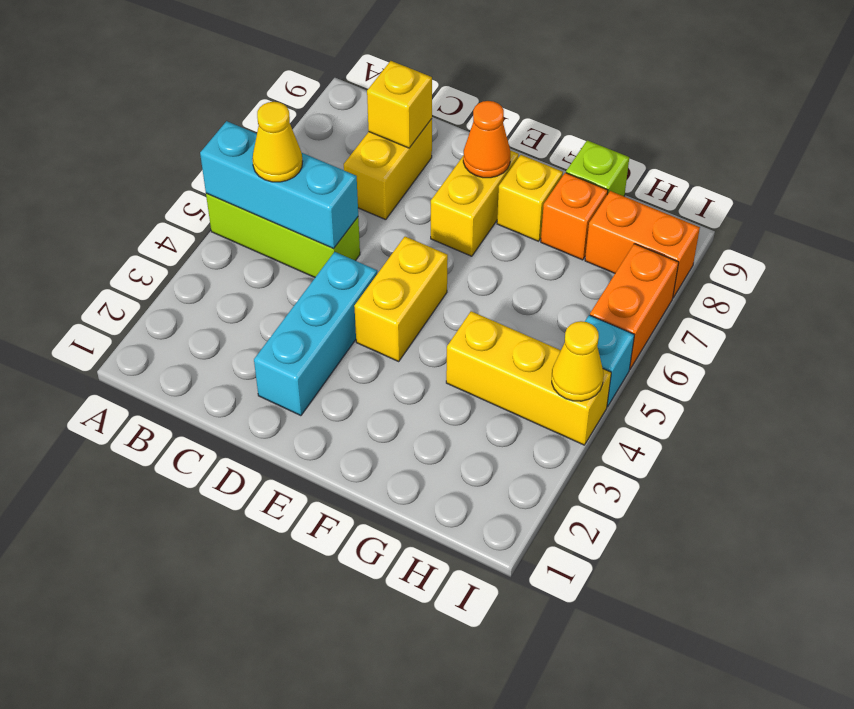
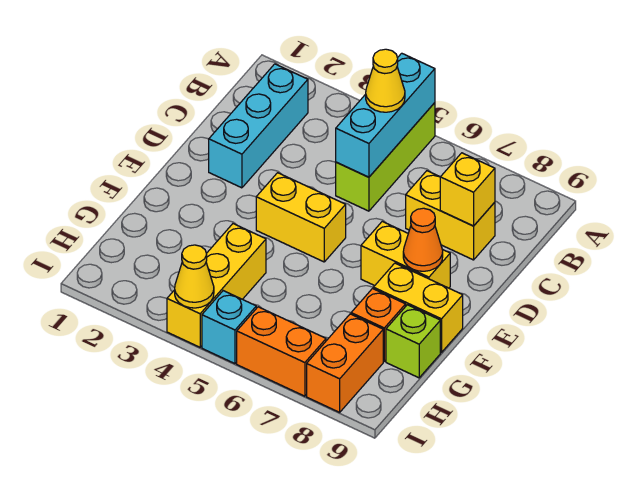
cyan brick D2:D4 level 1 -> cyan brick B2:D2 level 1
yellow brick F8 level 1 -> yellow brick F8:F9 level 1

